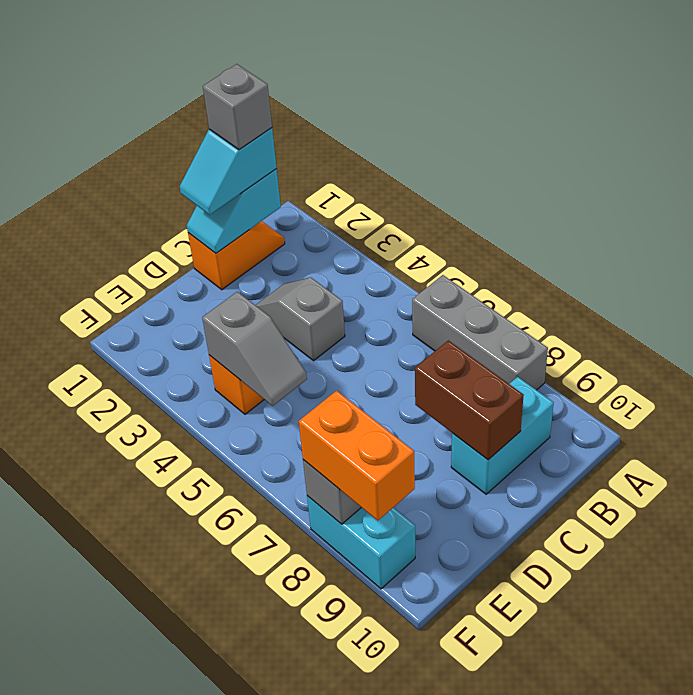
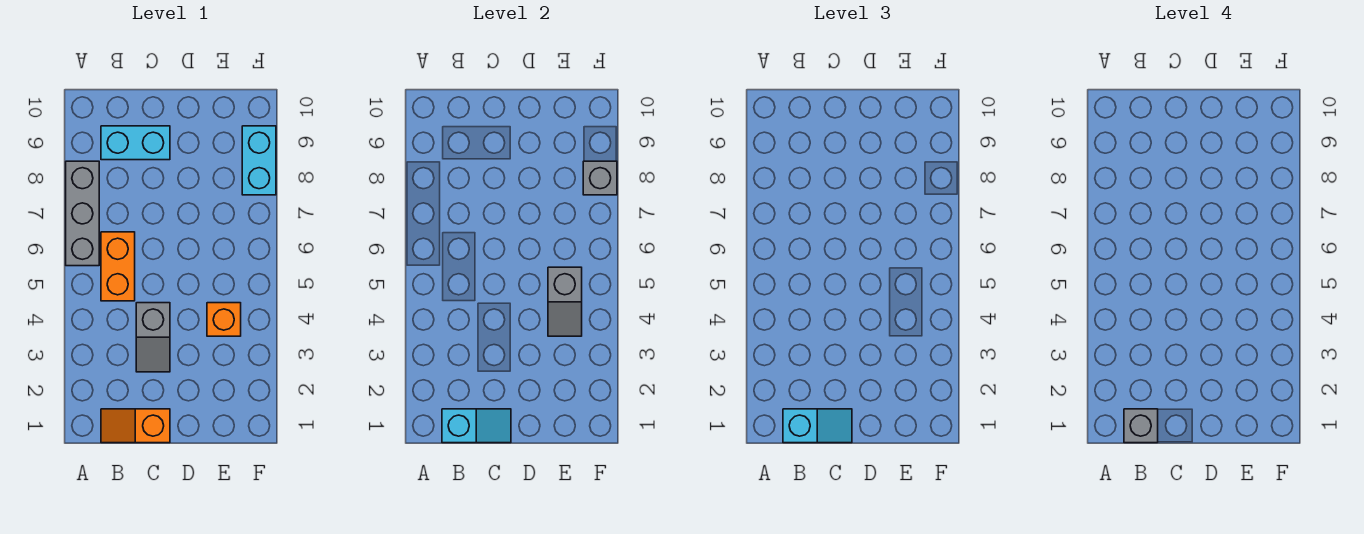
brown brick C8:C9 level 2 -> none
grey slope E4:E5 level 2 top 4 -> grey slope E4:E5 level 2 top 5
orange brick F8:F9 level 3 -> orange brick B5:B6 level 1

